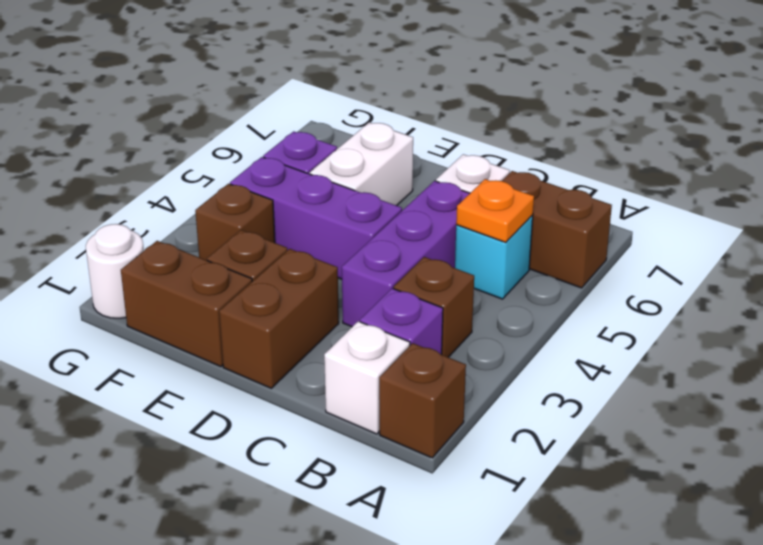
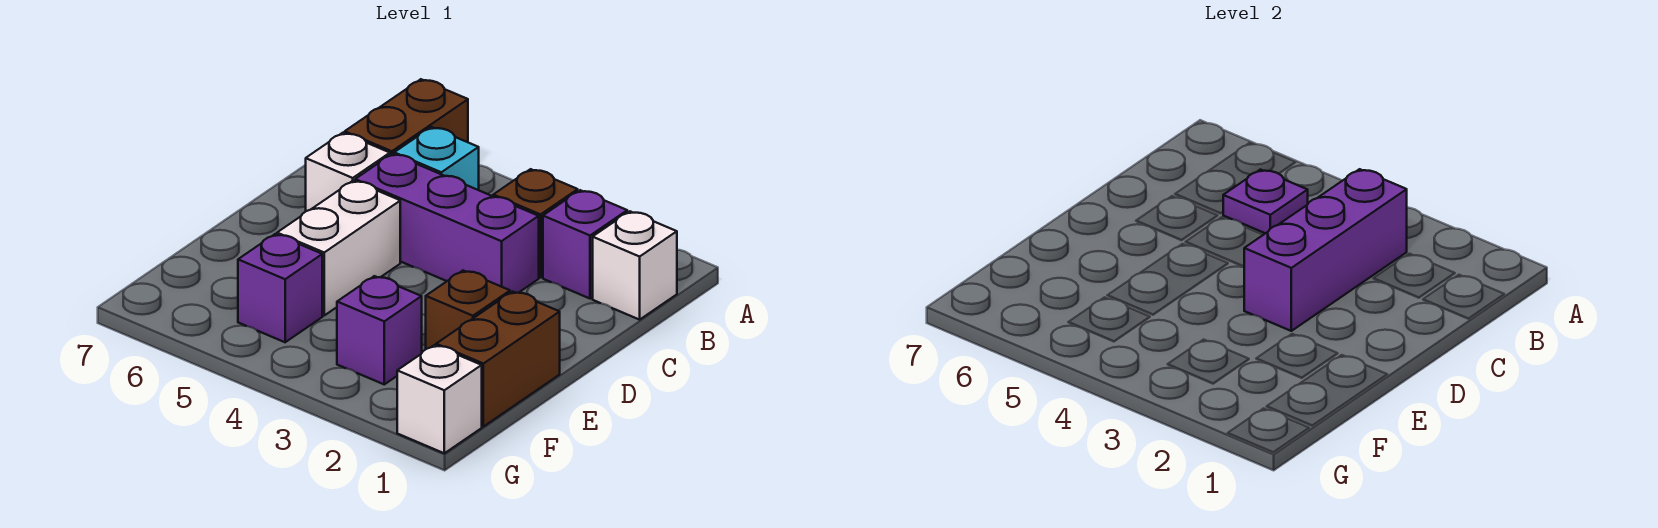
brown brick A1 level 1 -> none
orange plate B5 level 2 -> purple plate B5 level 2
brown brick D1:D2 level 1 -> none
purple brick D4:F4 level 1 -> purple brick B3:D3 level 2
white brick E5:E6 level 1 -> white brick D5:E5 level 1
brown brick F3 level 1 -> purple brick F3 level 1
white round brick G1 level 1 -> white brick G1 level 1

